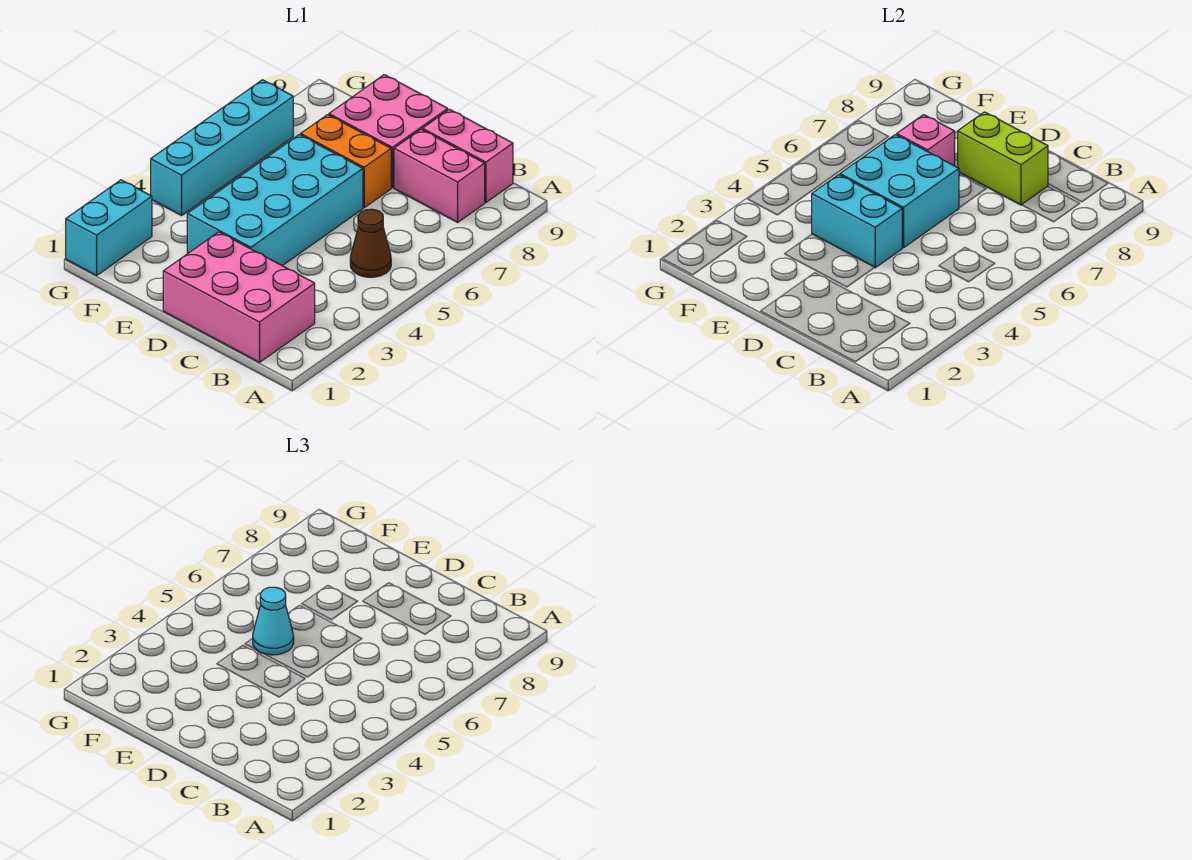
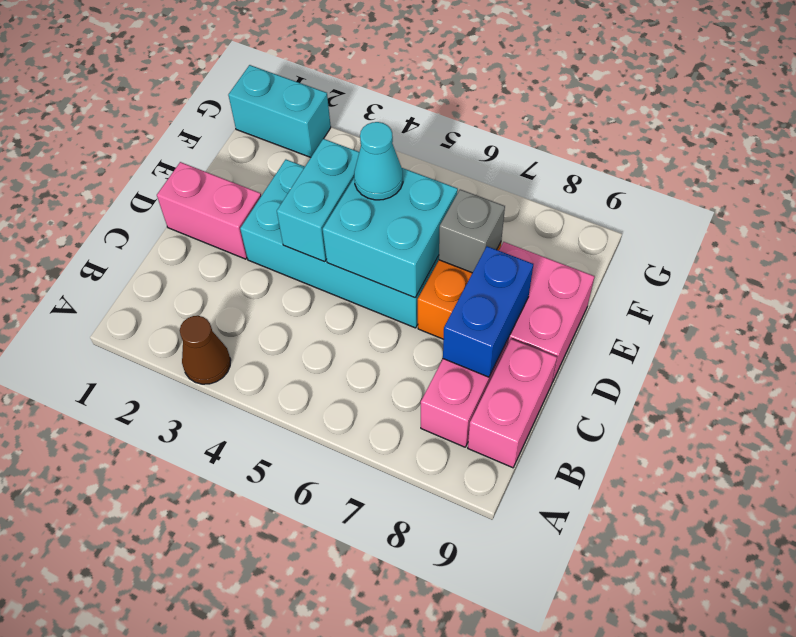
pink brick B1:D2 level 1 -> pink brick D1:D2 level 1
brown cone B5 level 1 -> brown cone A3 level 1
lime brick C8:D8 level 2 -> blue brick C8:D8 level 2
pink brick E7 level 2 -> grey brick E7 level 2
cyan brick G4:G7 level 1 -> none

